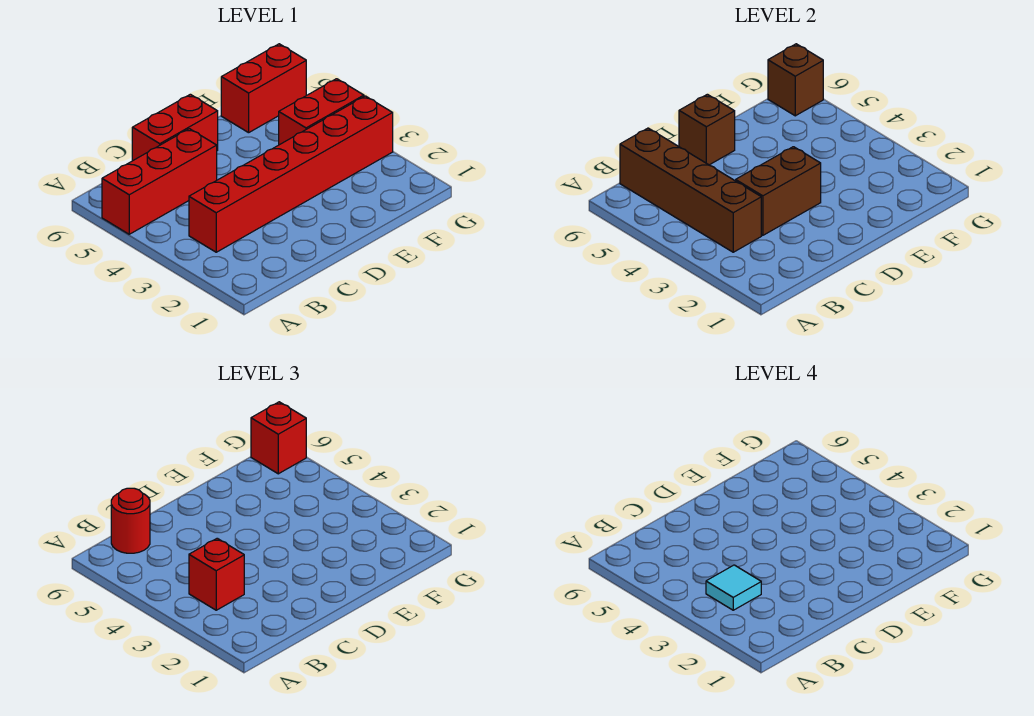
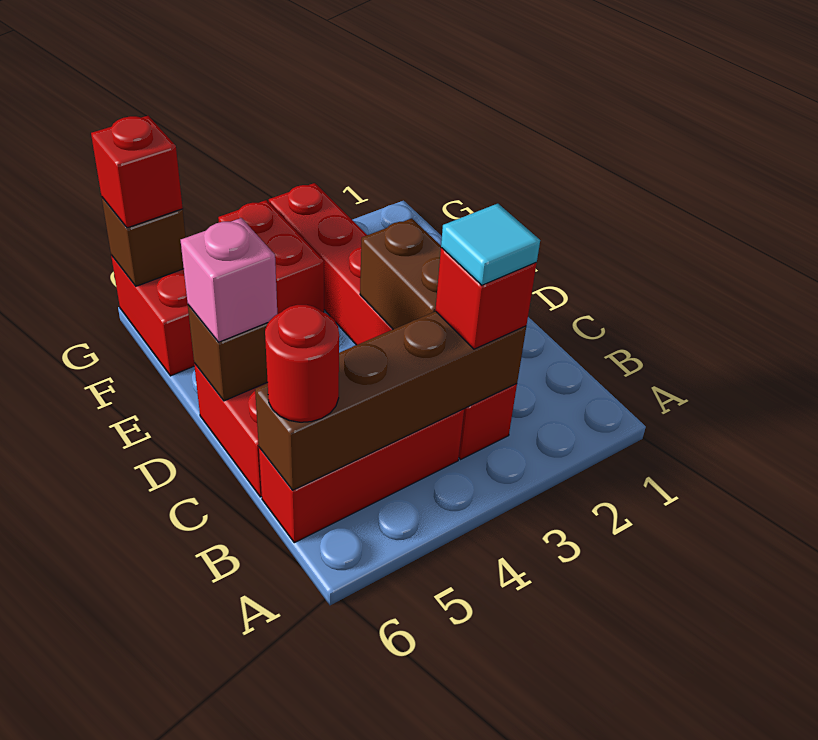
red brick A5:C5 level 1 -> red brick B4:B6 level 1
none -> pink brick D6 level 3

